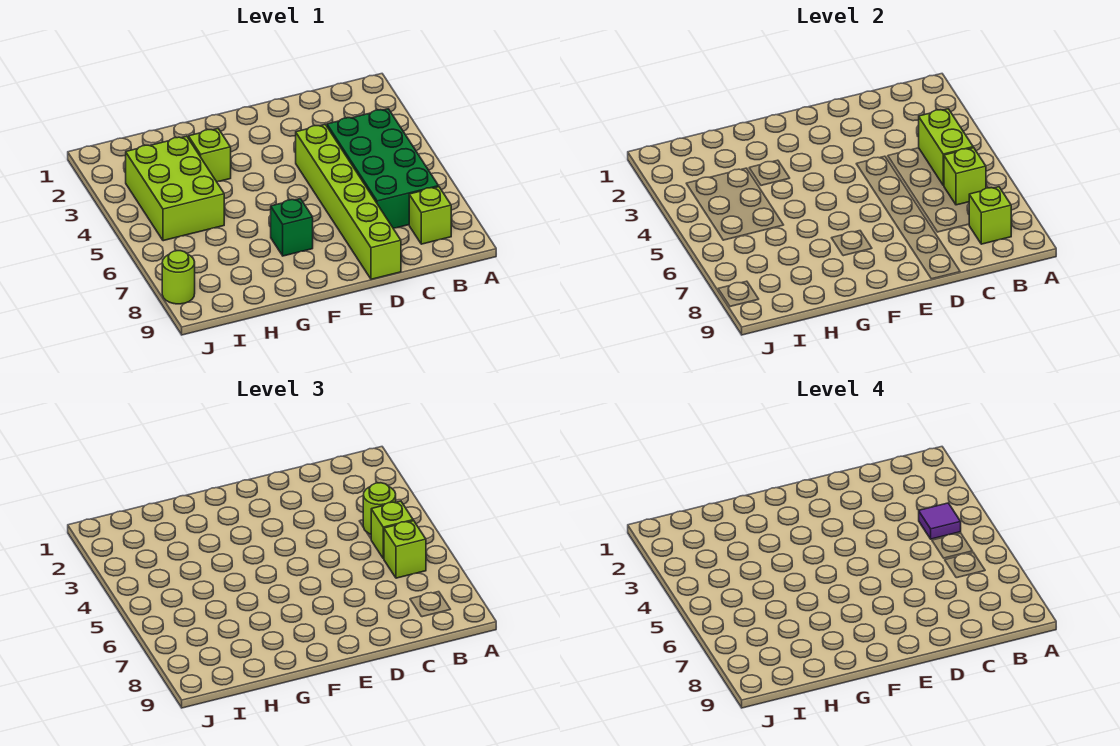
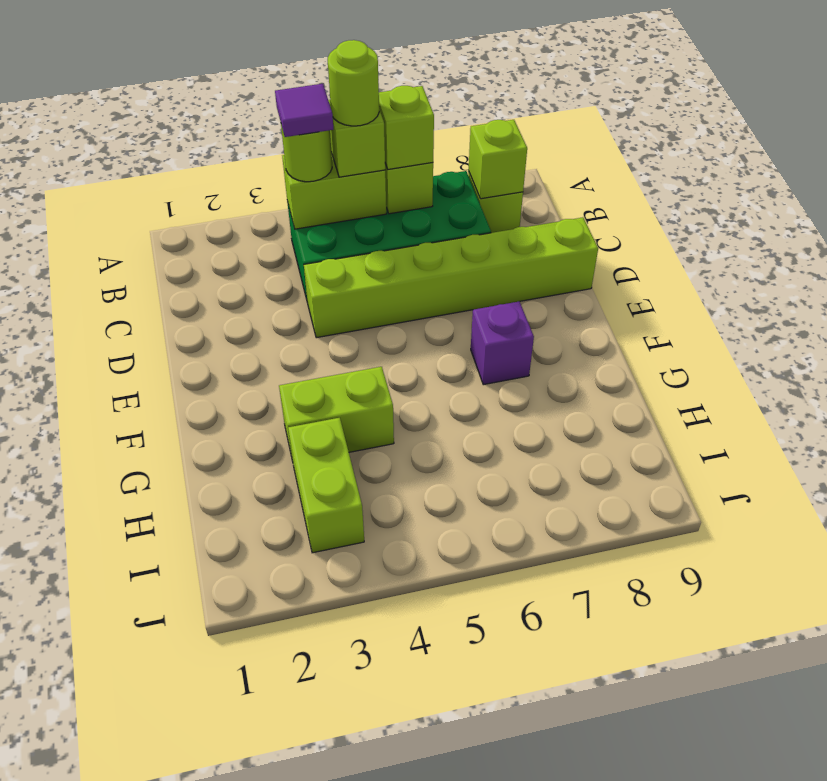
green brick F7 level 1 -> purple brick F7 level 1
lime brick G3 level 1 -> lime brick G3:G4 level 1
lime brick H3:I5 level 1 -> lime brick H3:I3 level 1
lime round brick J8 level 1 -> lime round brick B5 level 4

